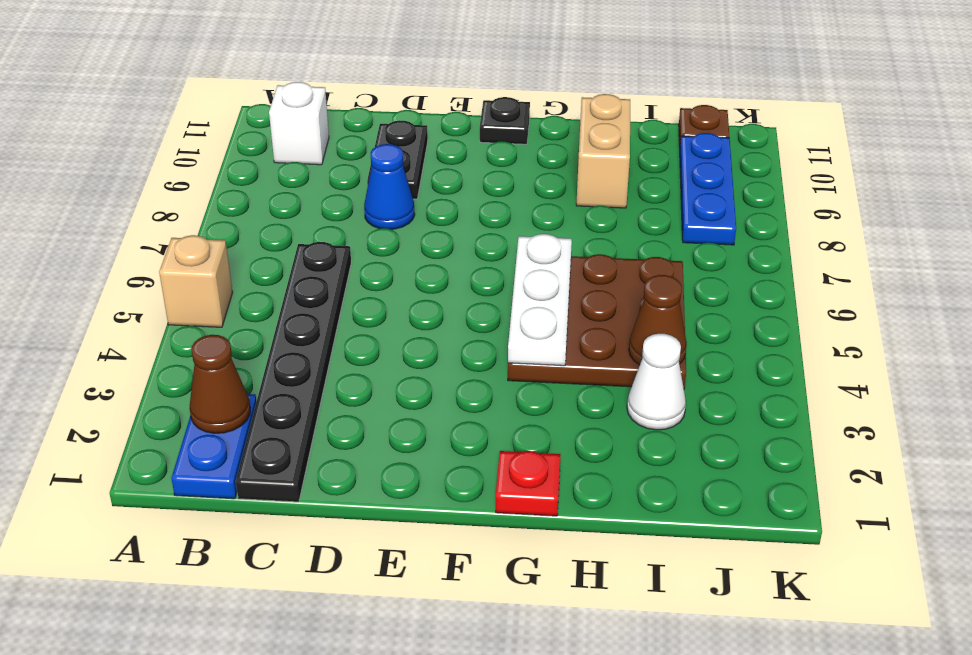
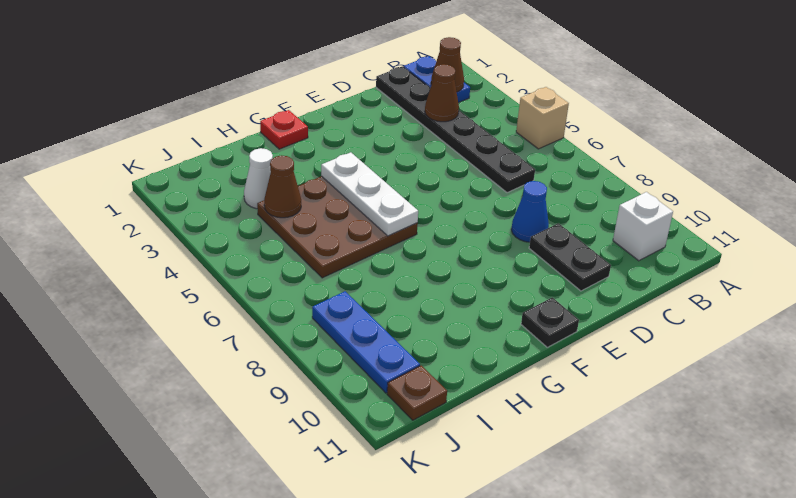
none -> brown cone C3 level 2
tan brick H9:H10 level 1 -> none

